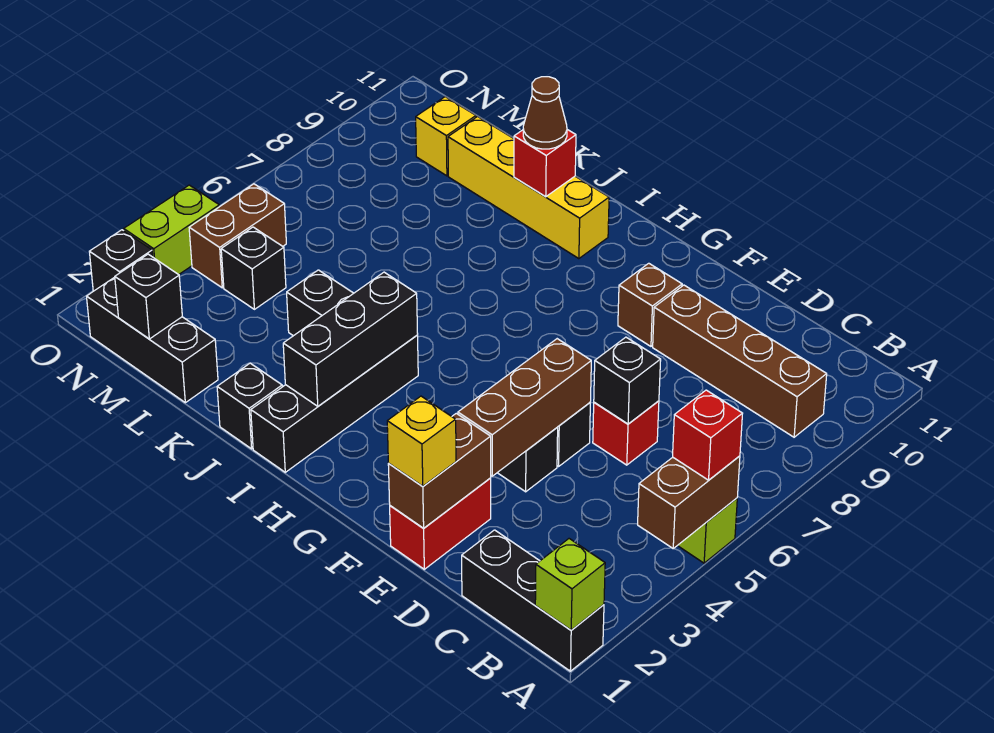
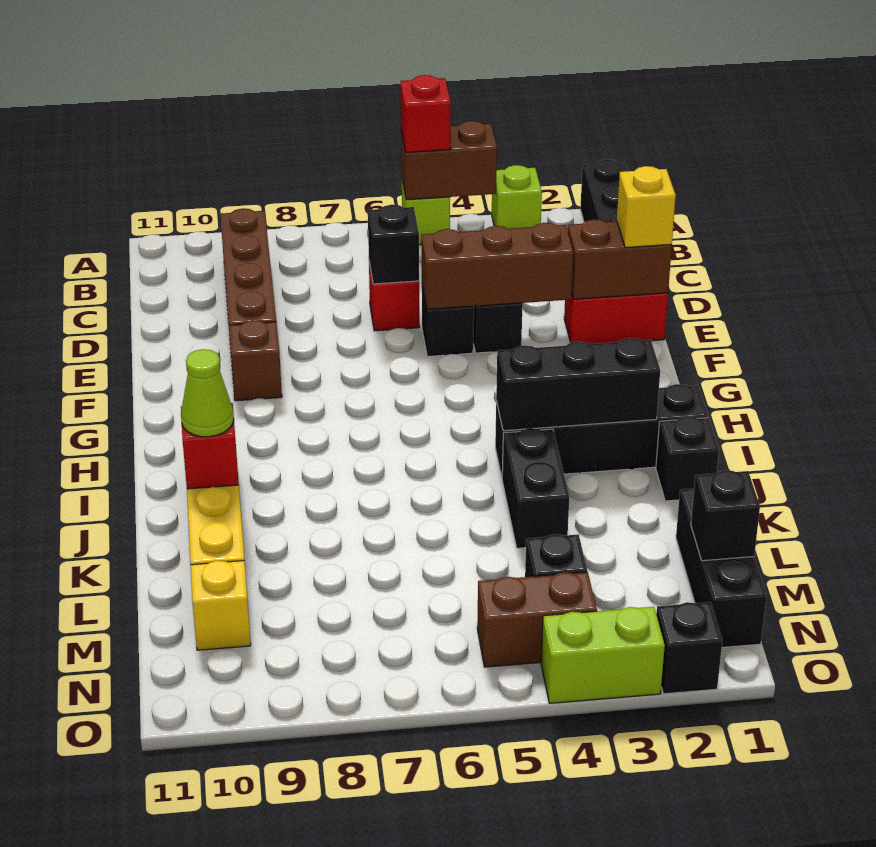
lime brick A1 level 2 -> lime brick A3 level 1
brown cone J10 level 3 -> lime cone J10 level 3

